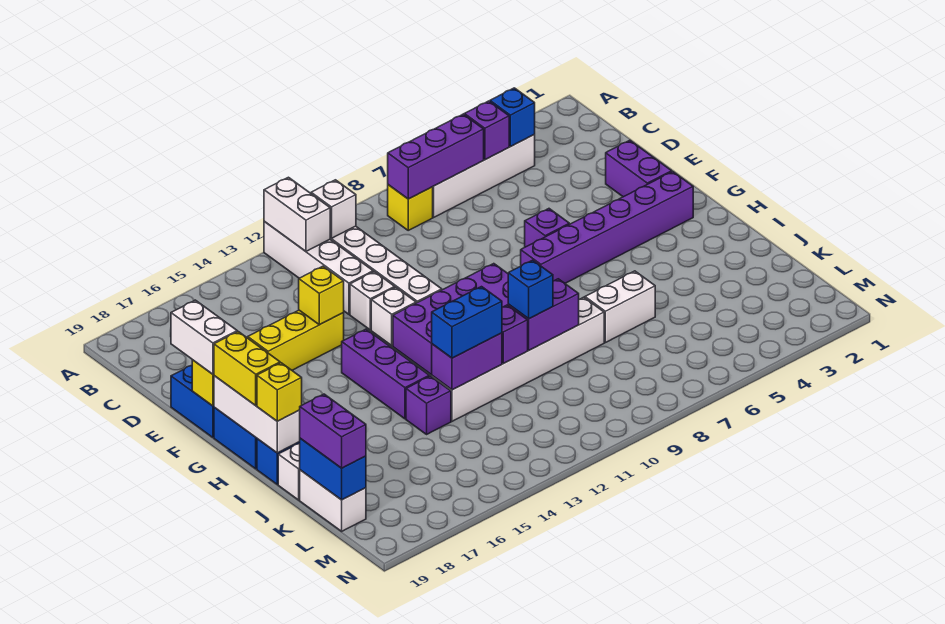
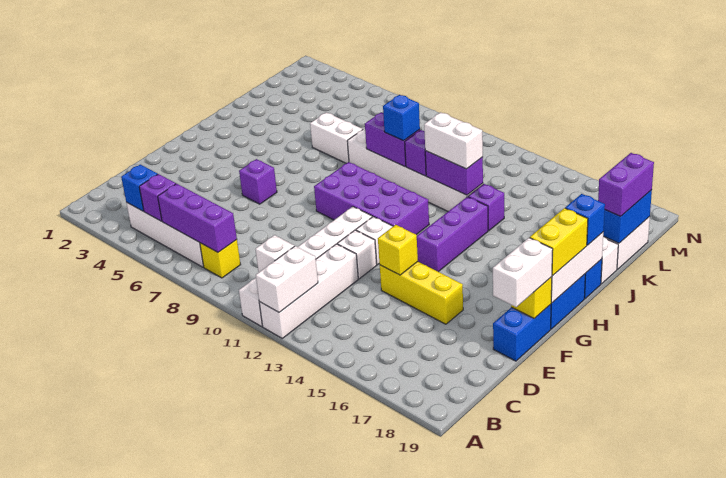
purple brick E2:F2 level 1 -> none
purple brick G2:G7 level 1 -> none
yellow brick I19 level 3 -> blue brick I19 level 3
blue brick J12:J13 level 3 -> white brick J12:J13 level 3

